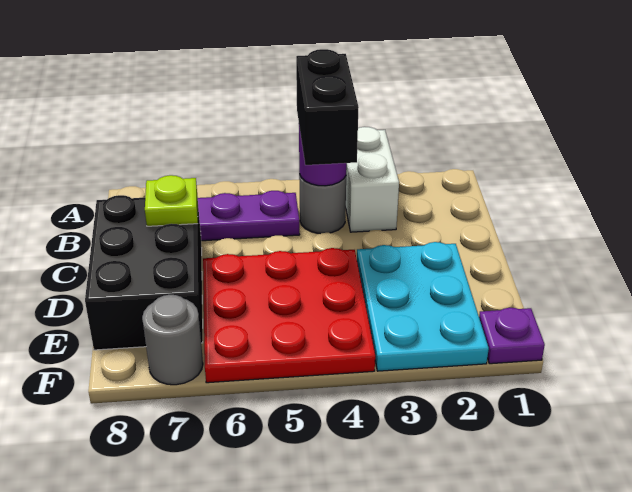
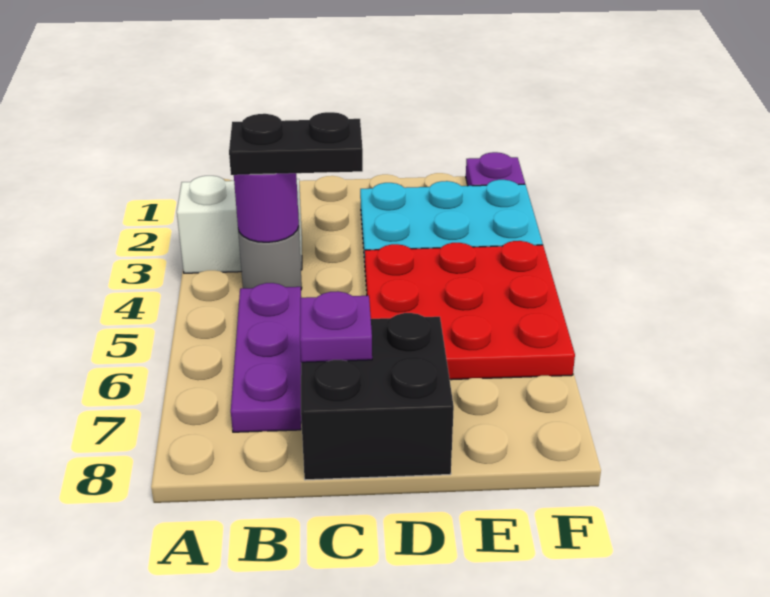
black brick B4:C4 level 3 -> black plate B4:C4 level 3
black brick C7:E8 level 1 -> black brick C7:D8 level 1
lime plate C7 level 2 -> purple plate C7 level 2
grey round brick F7 level 1 -> none

